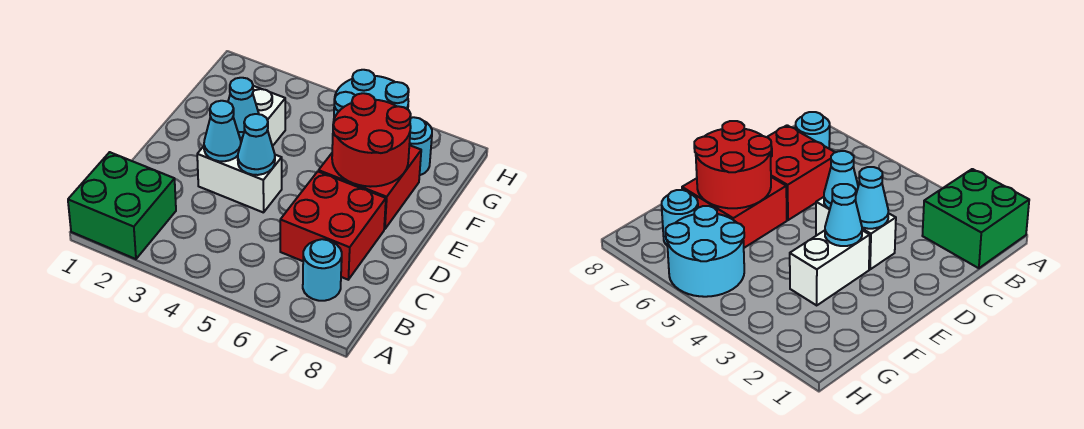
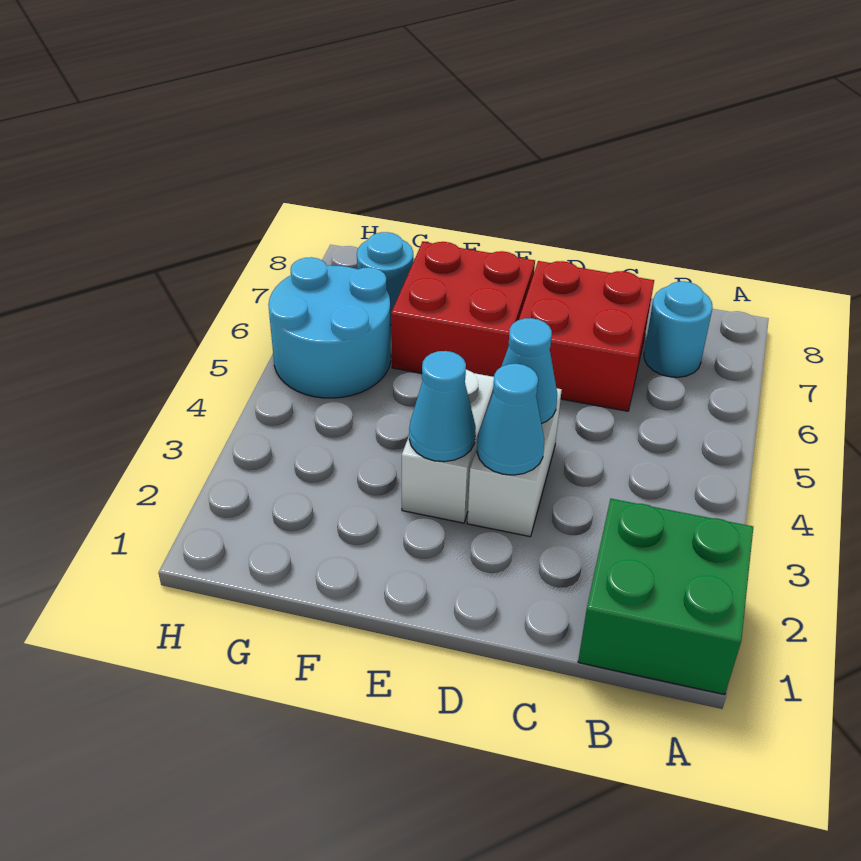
white brick E3:F3 level 1 -> white brick E3:E4 level 1
red round brick E6:F7 level 2 -> none

